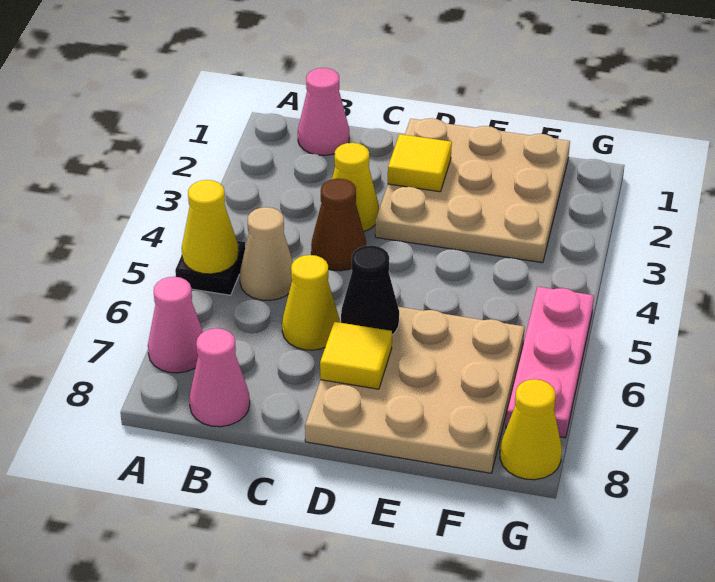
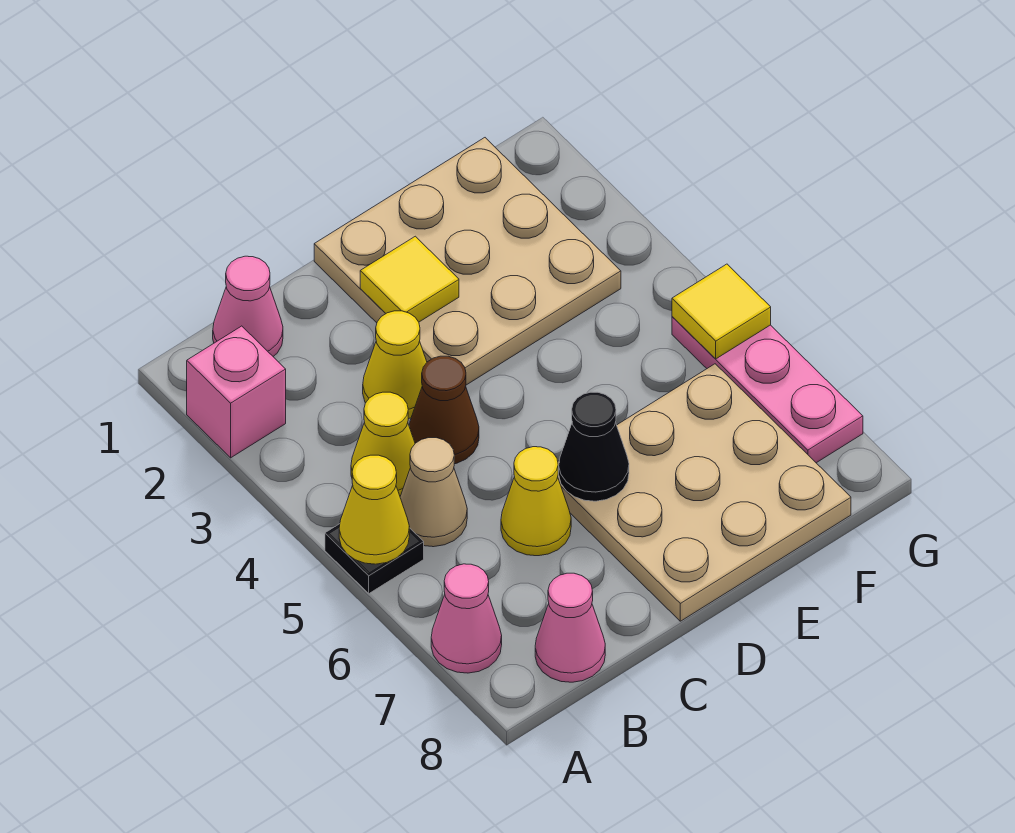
none -> pink brick A2 level 1
yellow tile D7 level 2 -> yellow tile G5 level 2
yellow cone G8 level 1 -> yellow cone B4 level 1

